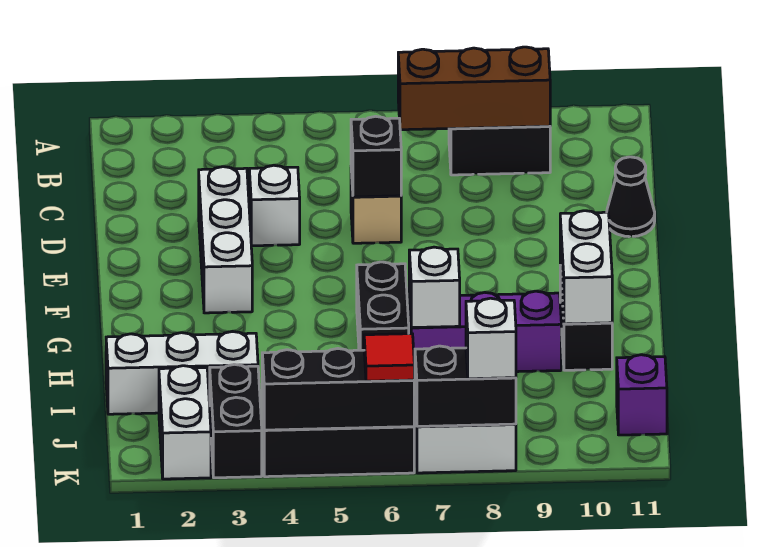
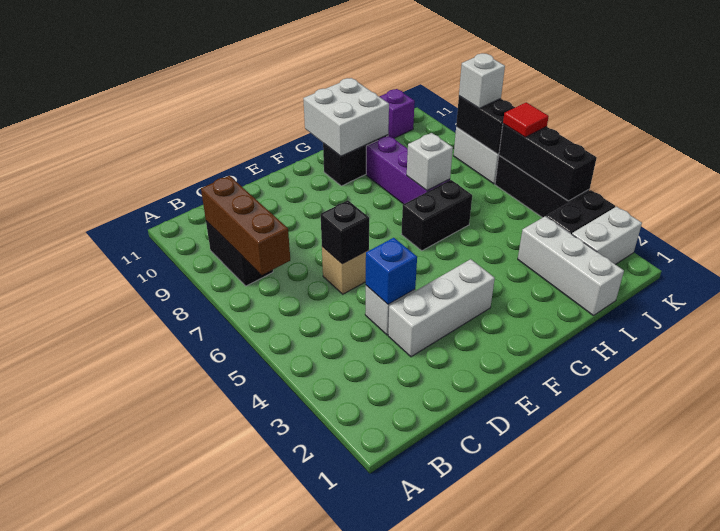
none -> blue brick D4 level 2
black cone D11 level 1 -> none
white brick G10:H10 level 2 -> white brick G10:H11 level 2

